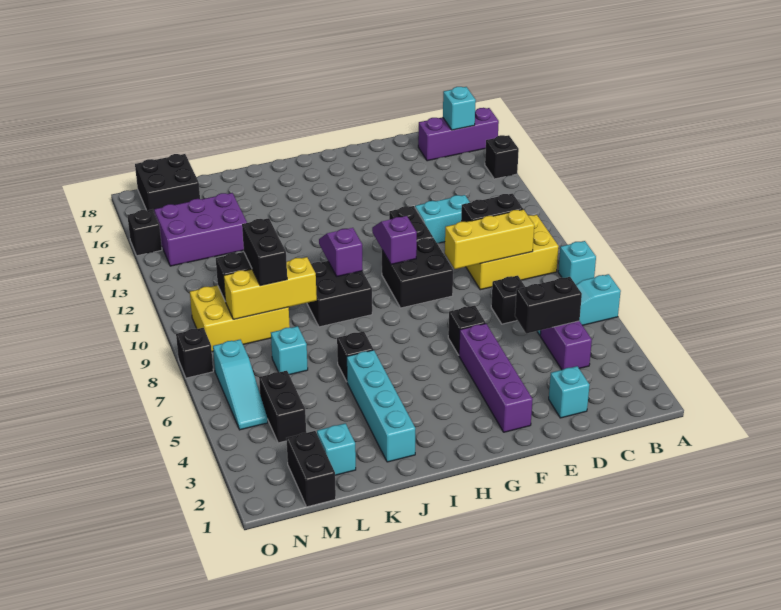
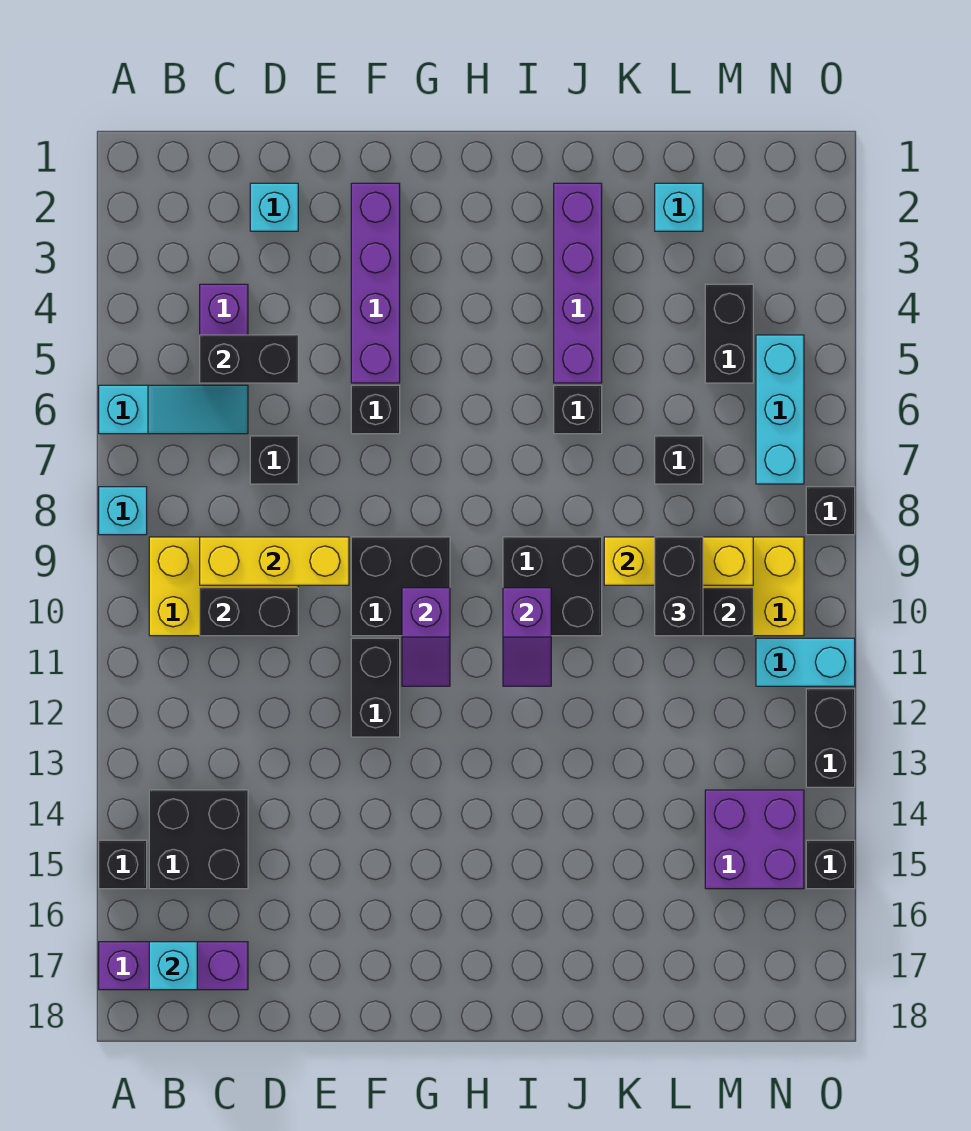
cyan brick D12:E12 level 1 -> cyan brick N11:O11 level 1
cyan brick J2:J5 level 1 -> purple brick J2:J5 level 1
cyan brick L7 level 1 -> black brick L7 level 1
purple brick L14:N15 level 1 -> purple brick M14:N15 level 1
black brick M1:M2 level 1 -> black brick O12:O13 level 1
black brick M17:N18 level 1 -> black brick B14:C15 level 1
cyan slope N5:N7 level 1 top 7 -> cyan brick N5:N7 level 1

